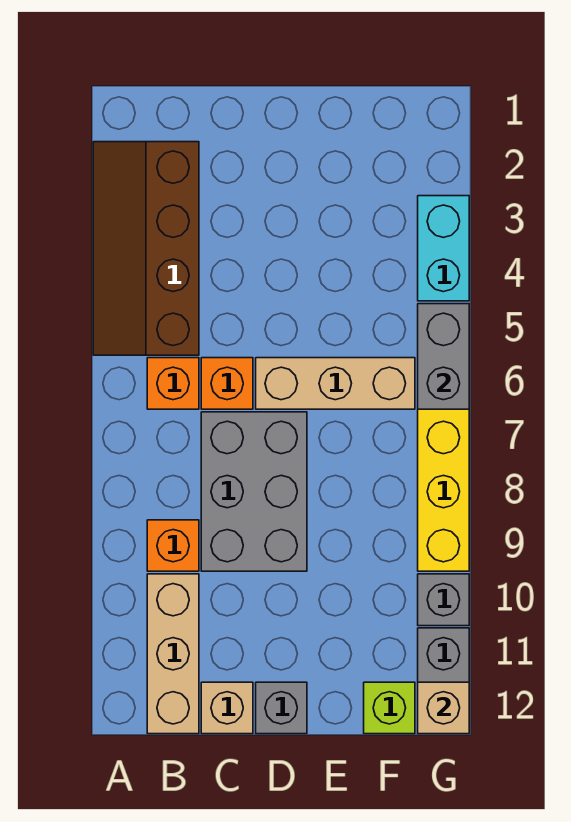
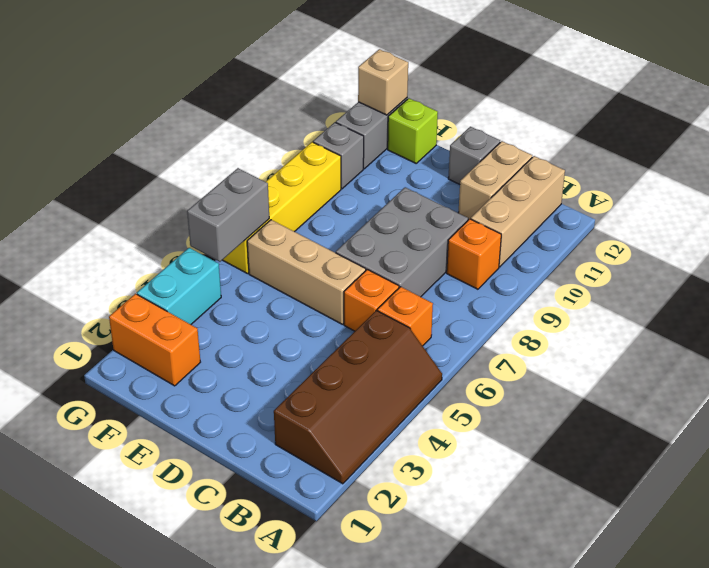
tan brick C12 level 1 -> tan brick C11:C12 level 1
none -> orange brick F2:G2 level 1

